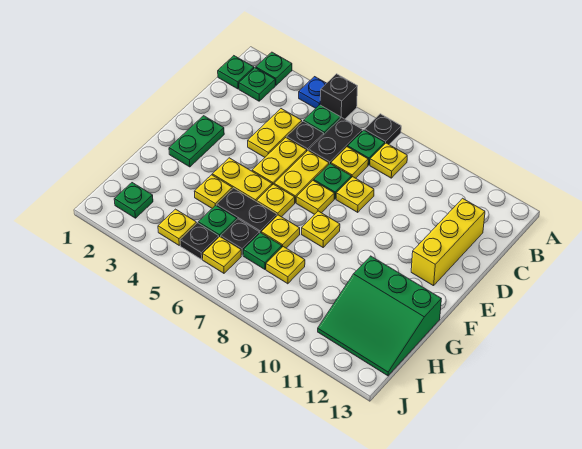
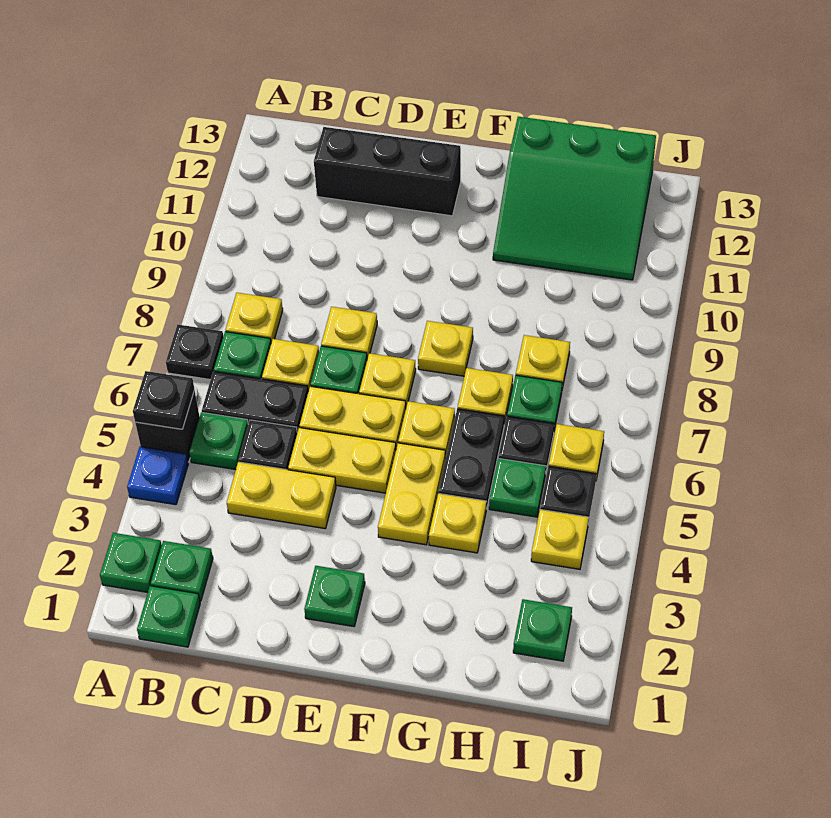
none -> black plate A5 level 2
yellow brick C12:E12 level 1 -> black brick C12:E12 level 1
green plate E2:F2 level 1 -> green plate E2 level 1
green slope G11:I13 level 1 top G -> green slope G11:I13 level 1 top 13

